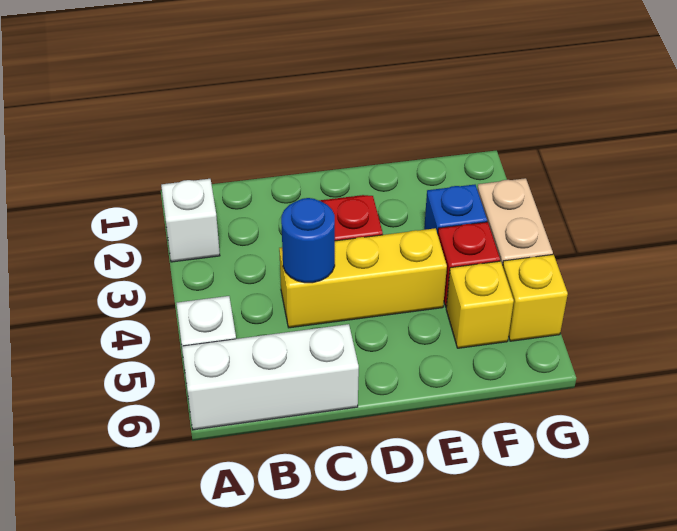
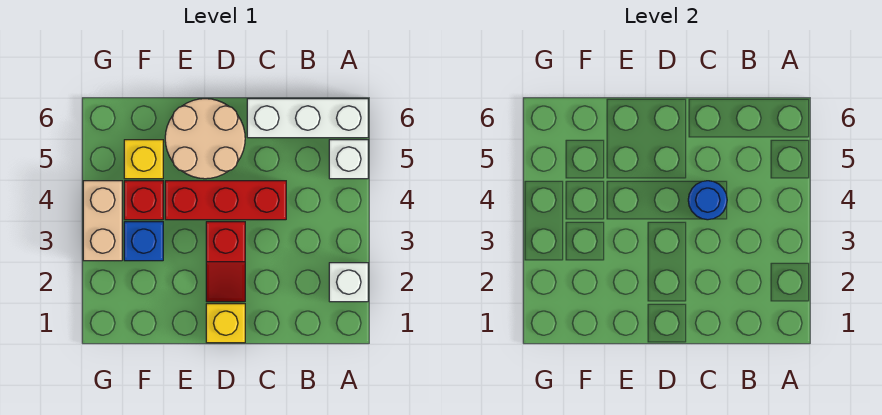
yellow brick C4:E4 level 1 -> red brick C4:E4 level 1
none -> tan round brick D5:E6 level 1
yellow brick G5 level 1 -> yellow brick D1 level 1

